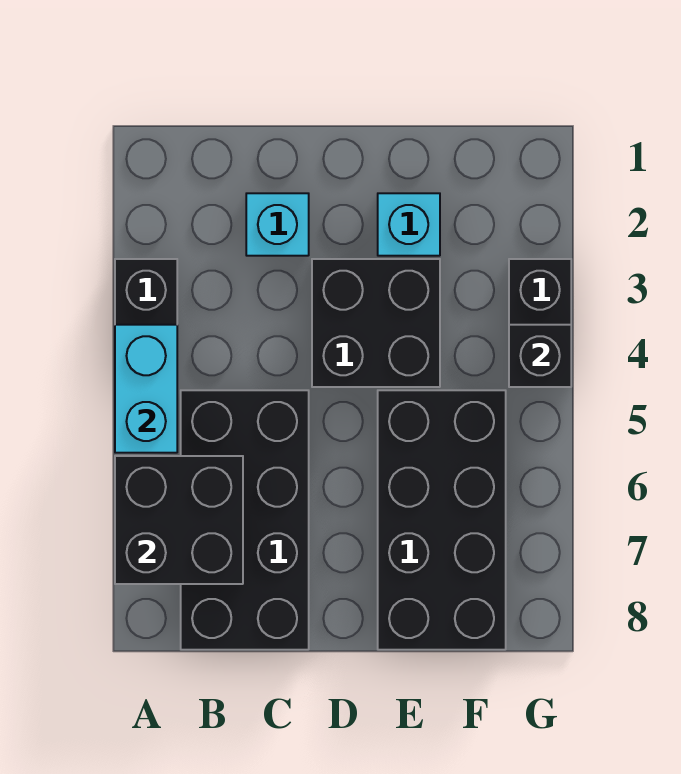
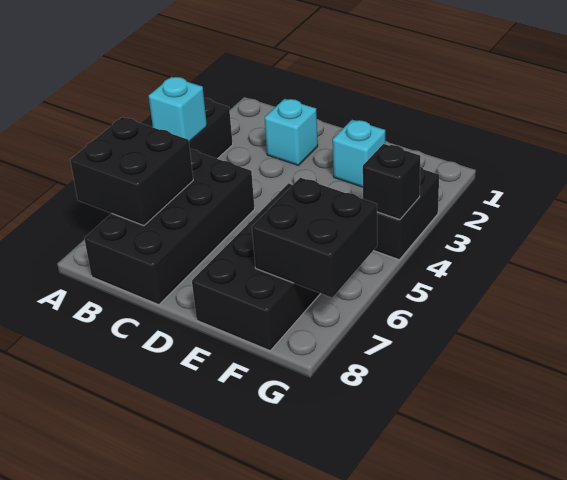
cyan brick A4:A5 level 2 -> cyan brick A4 level 2
black brick D3:E4 level 1 -> black brick F6:G7 level 2

